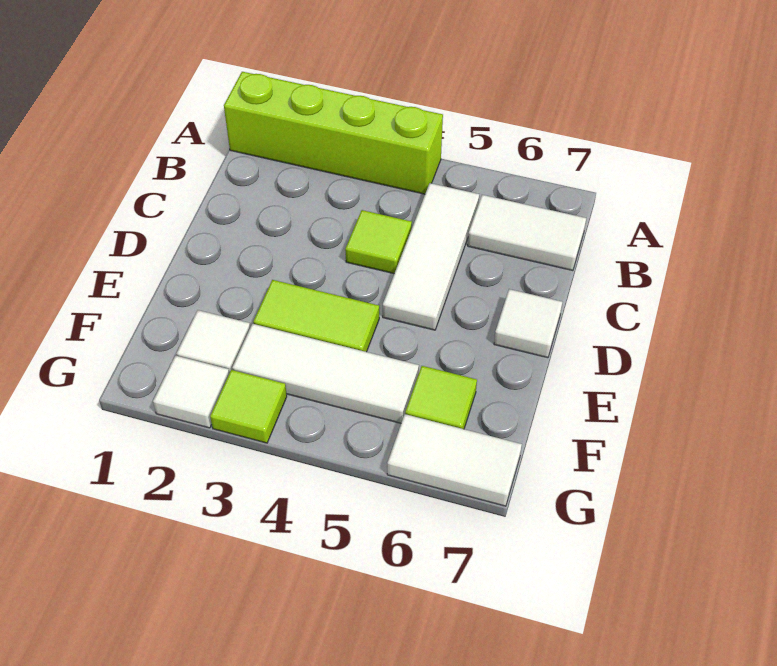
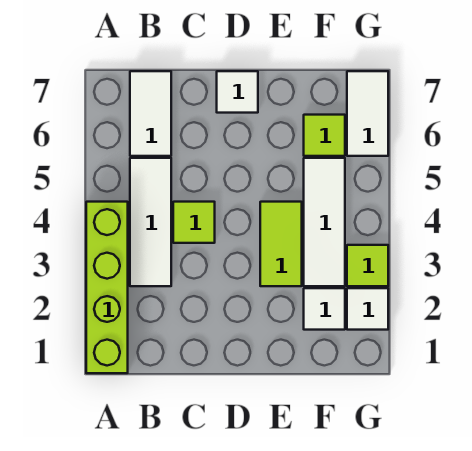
white tile B5:D5 level 1 -> white tile B3:B5 level 1

